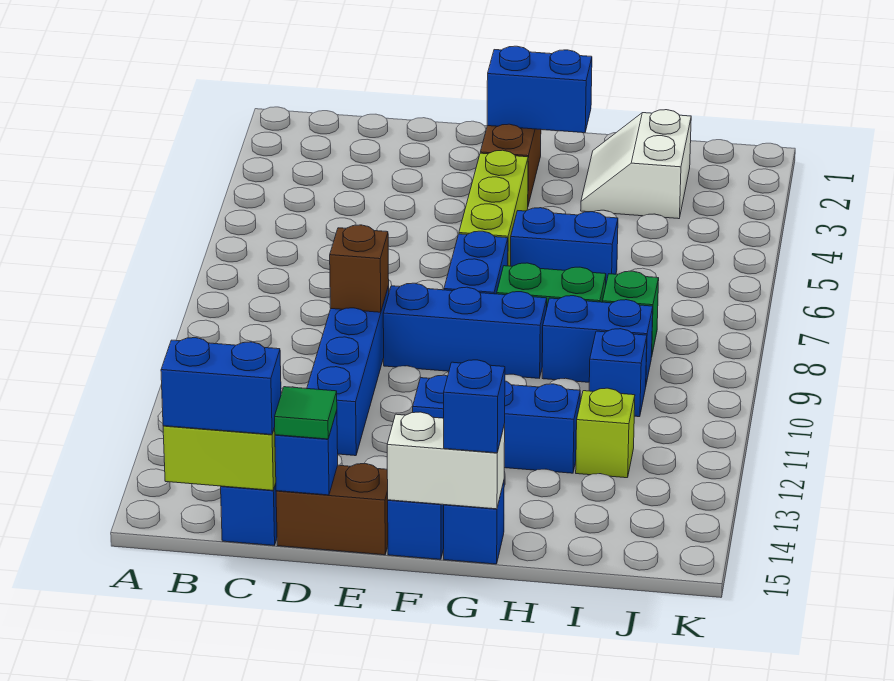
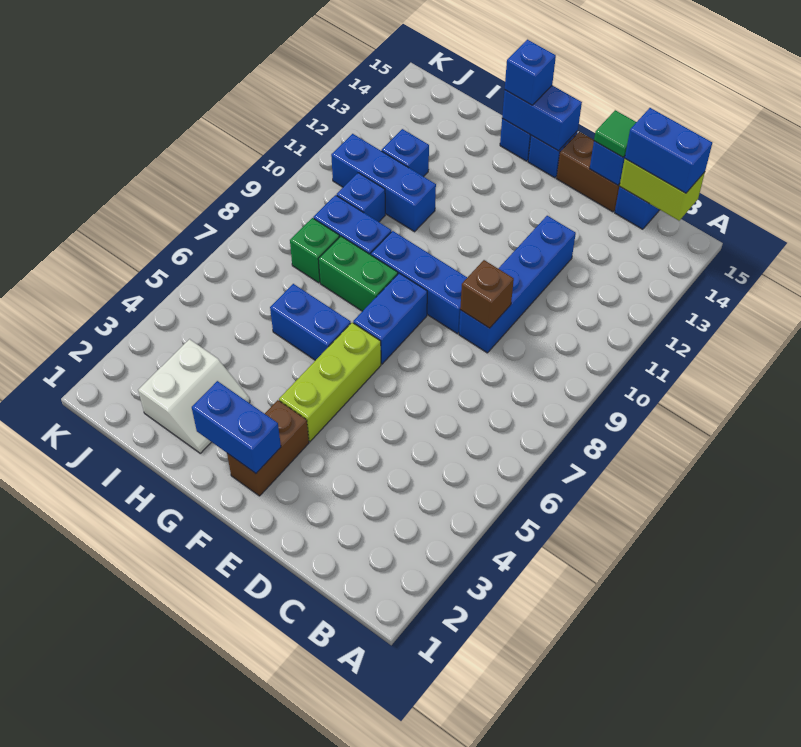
blue brick F12:H12 level 1 -> blue brick H11:J11 level 1
white brick F15:G15 level 2 -> blue brick F15:G15 level 2
lime brick I12 level 1 -> blue brick I12 level 1

